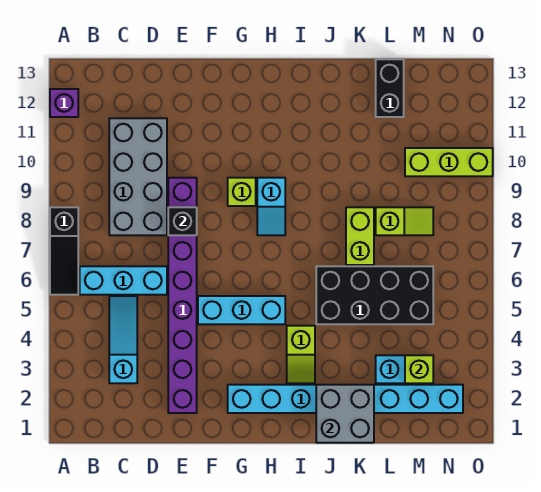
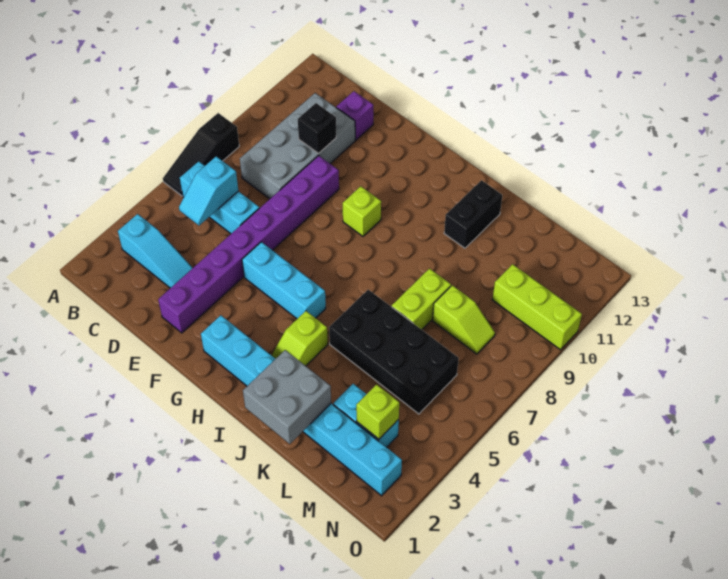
purple brick A12 level 1 -> purple brick D12 level 1
cyan slope C3:C5 level 1 top 3 -> cyan slope B3:D3 level 1 top B
black brick E8 level 2 -> black brick D10 level 2
cyan slope H8:H9 level 1 top 9 -> cyan slope C5:C6 level 2 top 6
black brick L12:L13 level 1 -> black brick J11:J12 level 1

